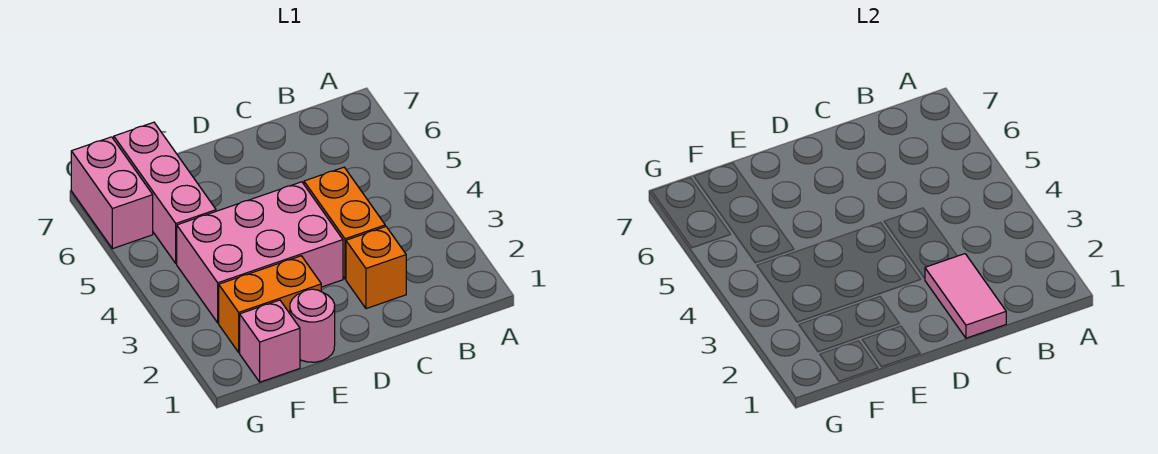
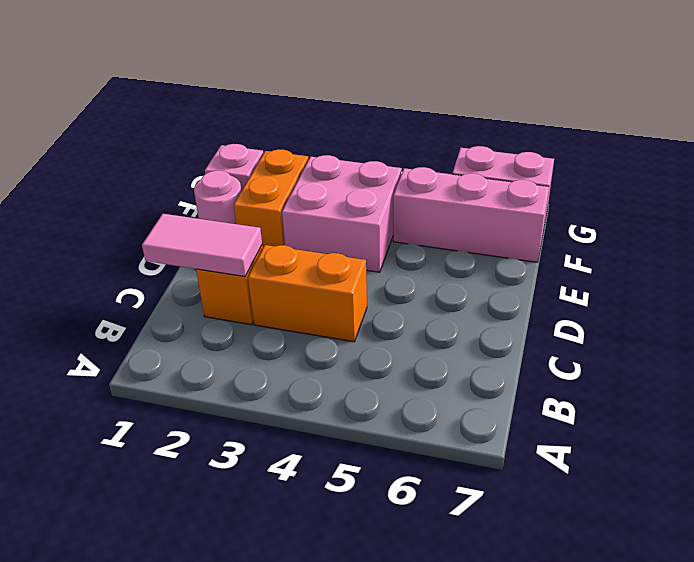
pink brick D3:F4 level 1 -> pink brick E3:F4 level 1

